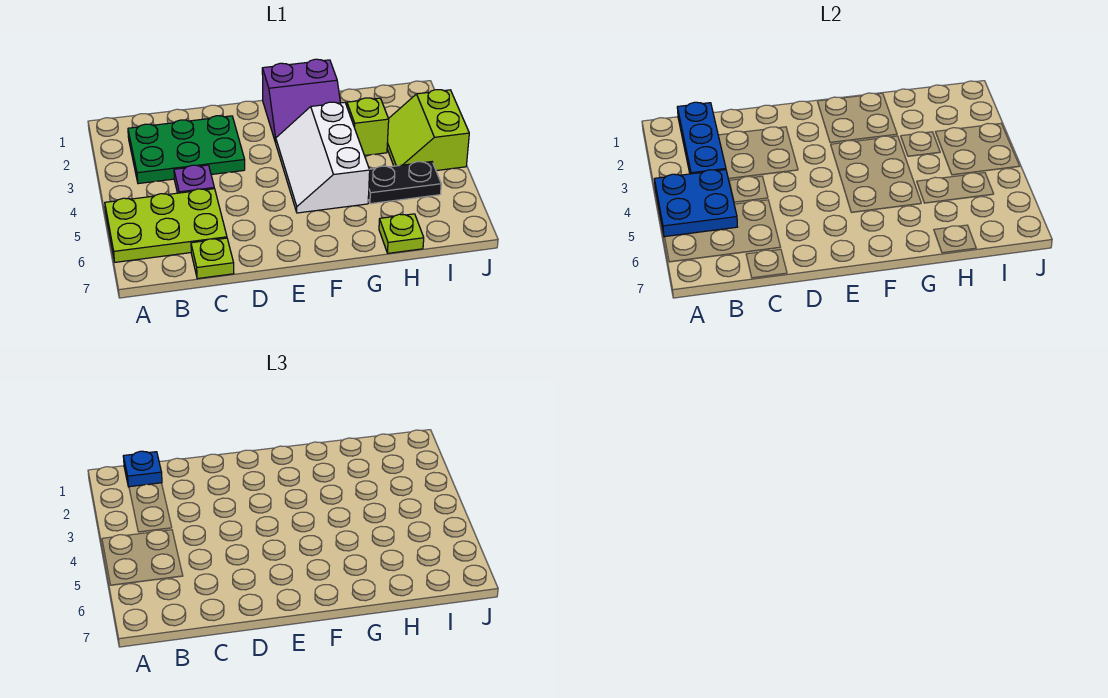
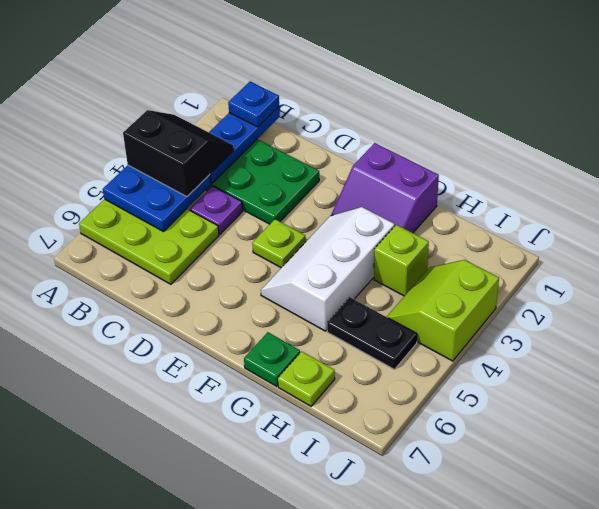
none -> black slope A3:B4 level 3 top 4
lime plate C7 level 1 -> lime plate E4 level 1
none -> green plate G7 level 1

